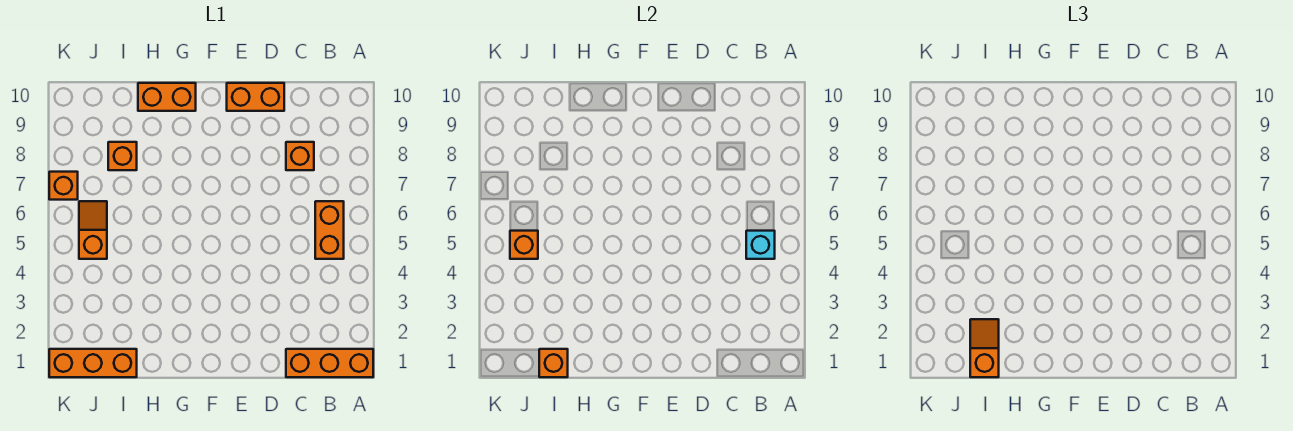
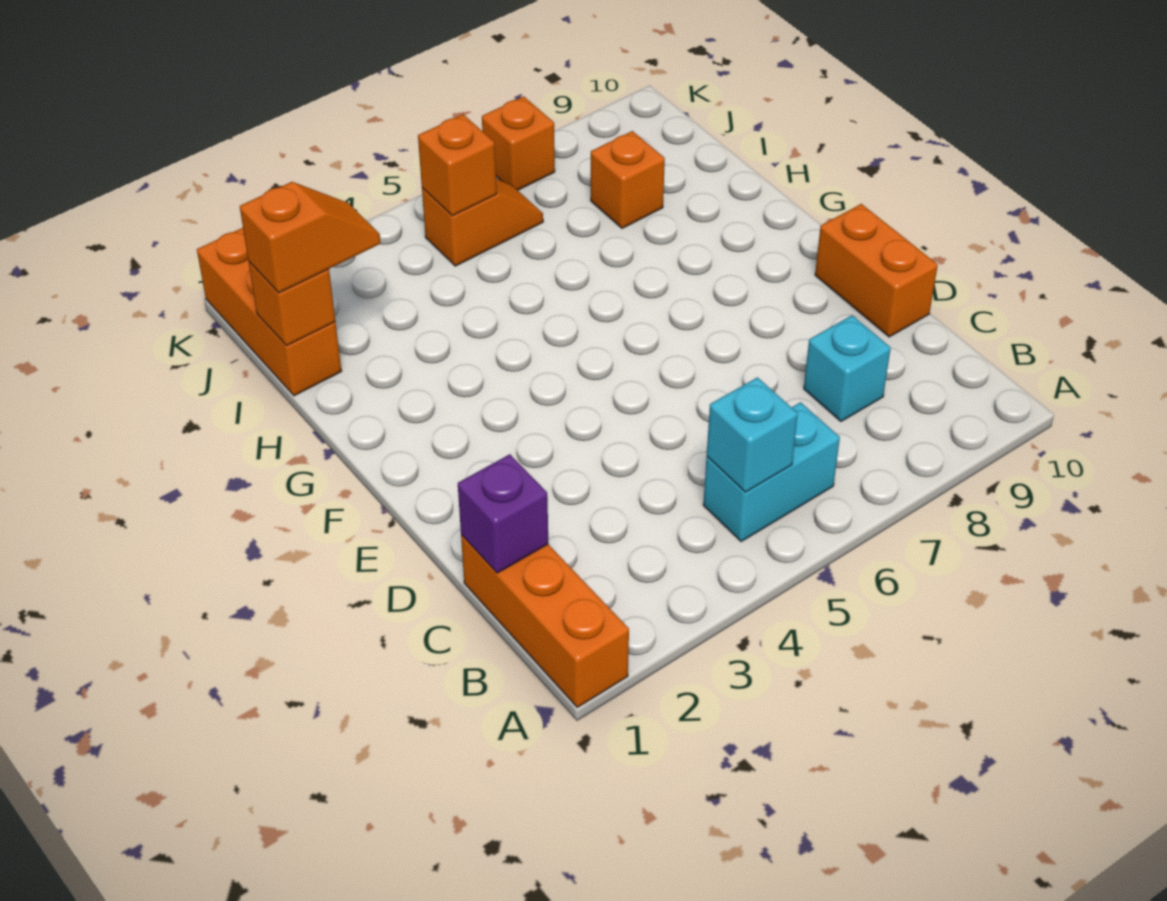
orange brick B5:B6 level 1 -> cyan brick B5:B6 level 1
none -> purple brick C1 level 2
orange brick C8 level 1 -> cyan brick C8 level 1
orange brick G10:H10 level 1 -> none

